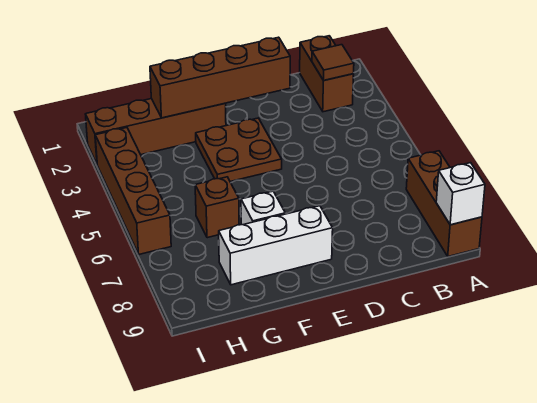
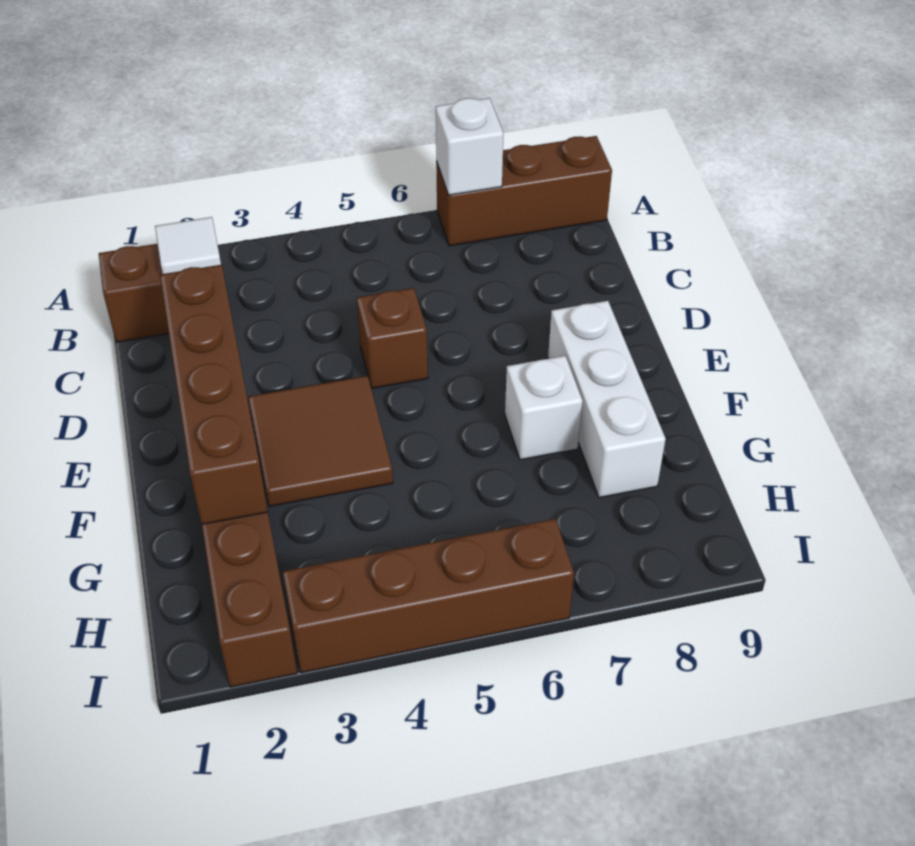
white brick A9 level 2 -> white brick A7 level 2
brown tile B2 level 2 -> white tile B2 level 2
brown plate E3:F4 level 1 -> brown tile E3:F4 level 1
brown brick G6 level 1 -> brown brick D5 level 1

